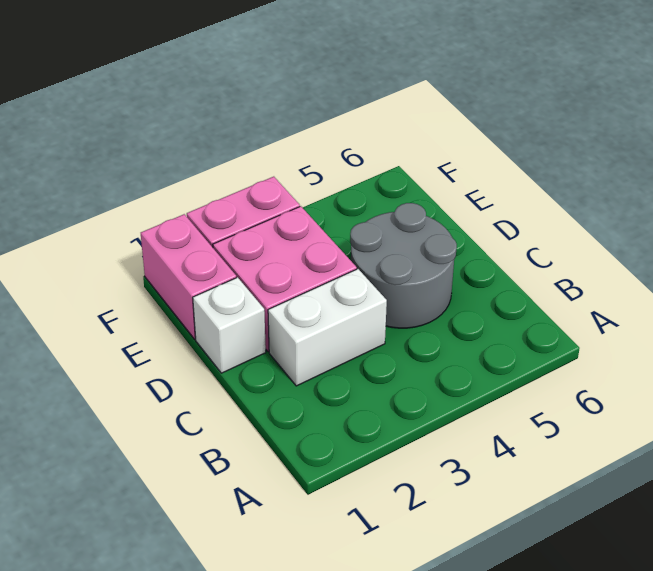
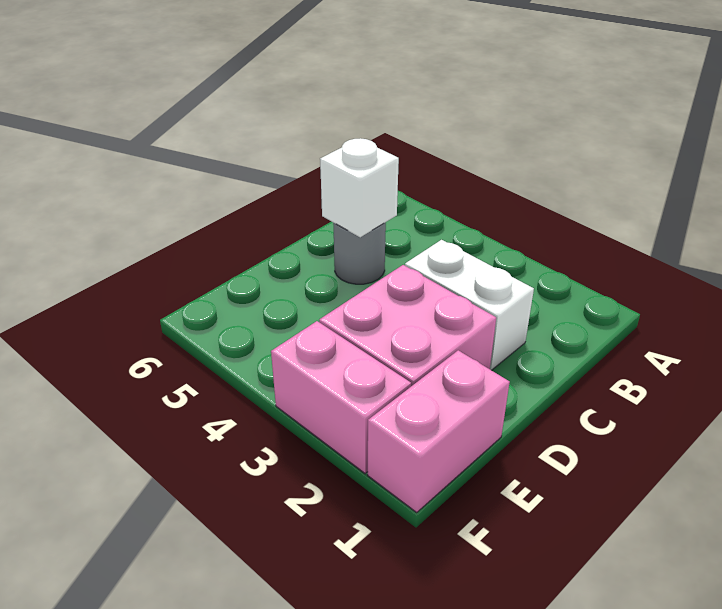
grey round brick C4:D5 level 1 -> grey round brick C5 level 1
white brick D1 level 1 -> white brick C5 level 2

